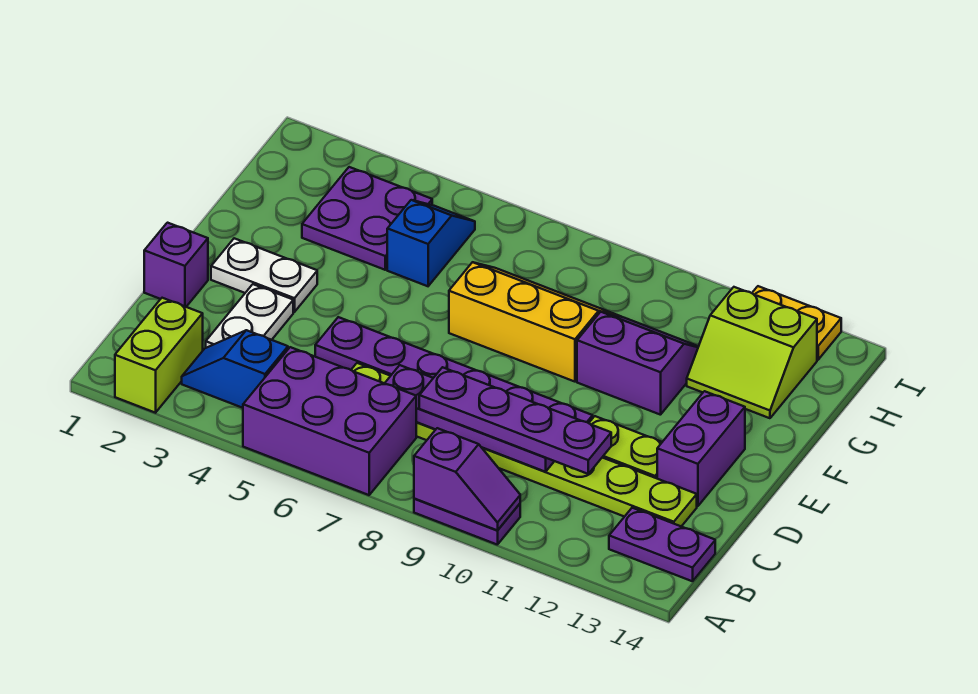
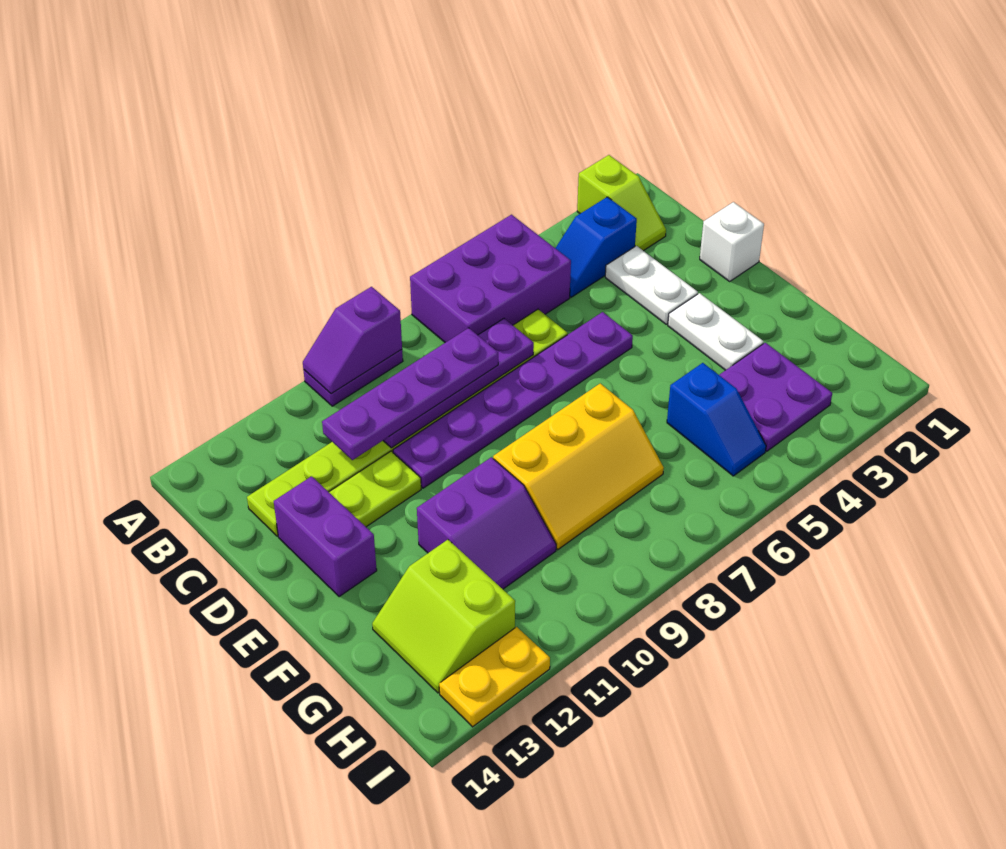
lime brick A2:B2 level 1 -> lime slope A2:B2 level 1 top A
blue slope B3:B4 level 1 top 4 -> blue slope B3:B4 level 1 top 3
purple plate B13:B14 level 1 -> none
purple brick D1 level 1 -> white brick D1 level 1
white plate E2:E3 level 1 -> white plate E3:F3 level 1
lime slope G12:H13 level 1 top H -> lime slope G12:H13 level 1 top 12

